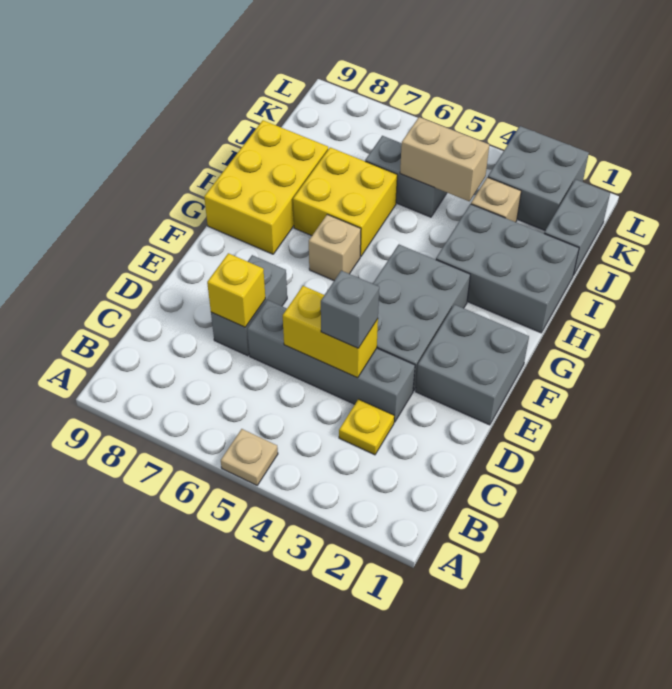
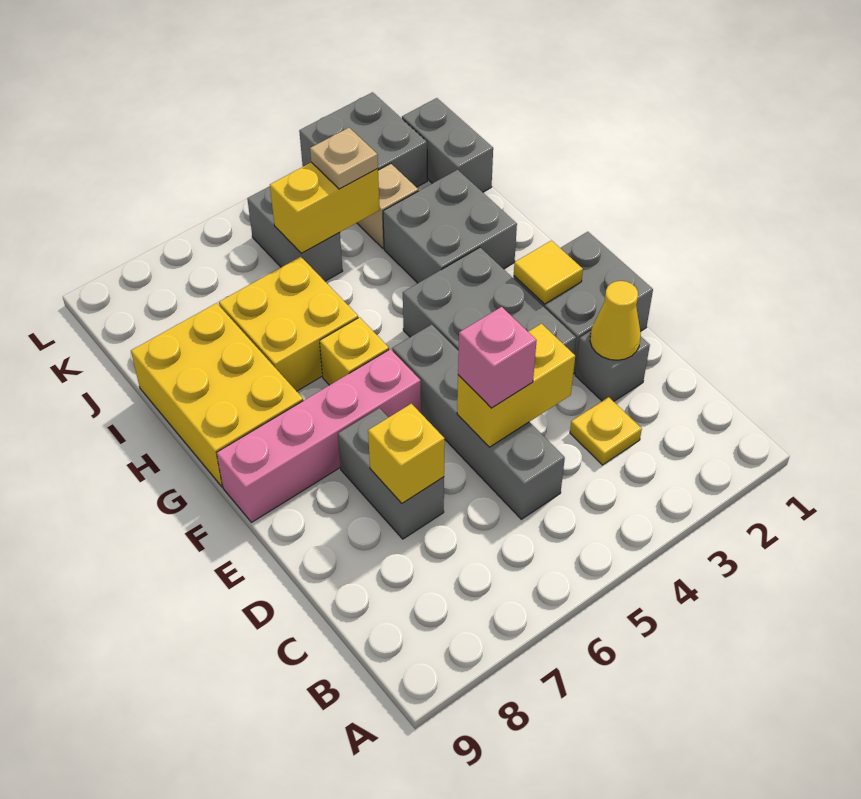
tan plate A5 level 1 -> tan plate J4 level 3
none -> yellow cone D2 level 2
grey brick D3:D6 level 1 -> grey brick C5:F5 level 1
grey brick D4 level 3 -> grey brick D2 level 1
none -> pink brick D5 level 3
none -> yellow tile F2 level 2
none -> pink brick F6:F9 level 1
tan brick G6 level 1 -> yellow brick G6 level 1
grey brick H1:I3 level 1 -> grey brick H2:I3 level 1
tan brick J4:J5 level 2 -> yellow brick J4:J5 level 2
grey brick J5:J6 level 1 -> grey brick J5:K5 level 1

